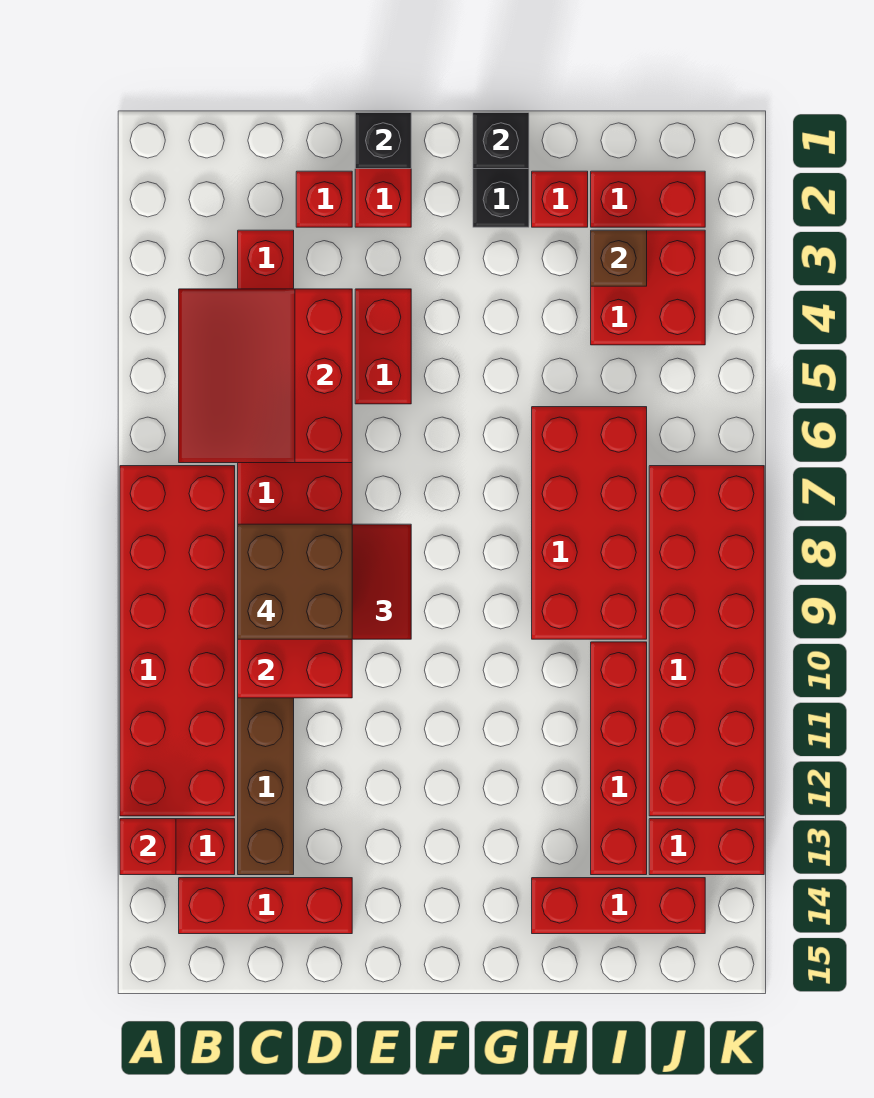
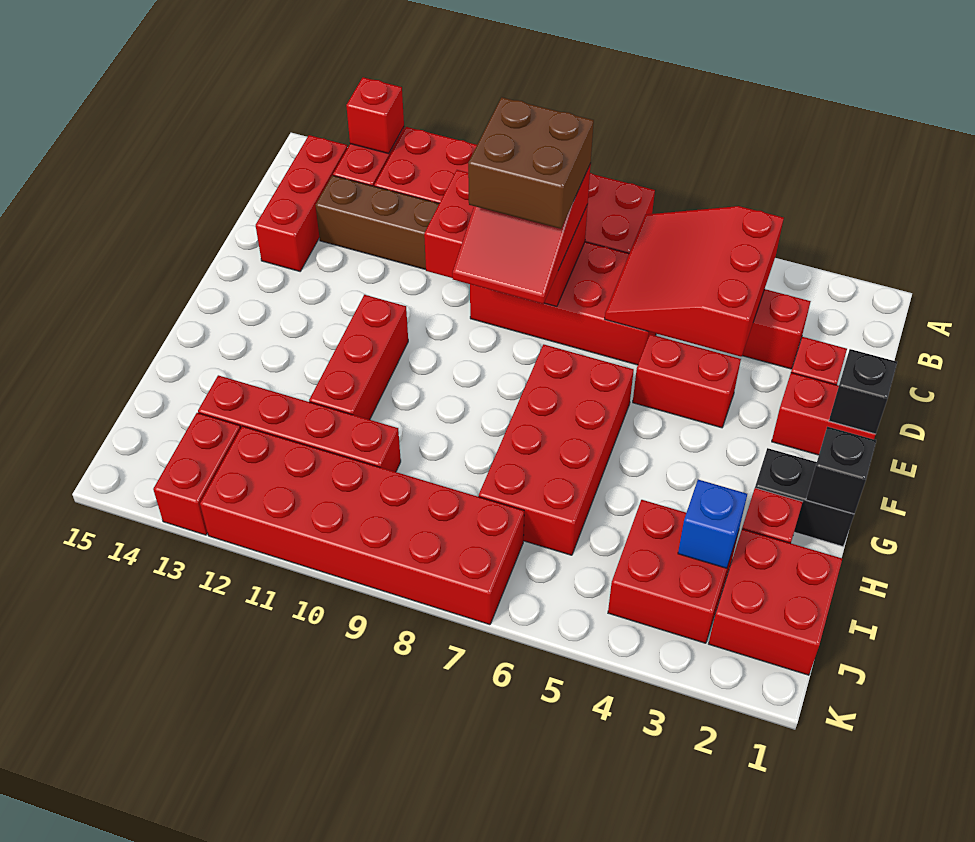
red slope B4:D6 level 2 top D -> red slope B4:D6 level 2 top 4
red brick H6:I9 level 1 -> red brick F6:I7 level 1
red brick H14:J14 level 1 -> red brick F11:H11 level 1
red brick I2:J2 level 1 -> red brick I1:J2 level 1
brown brick I3 level 2 -> blue brick I3 level 2

